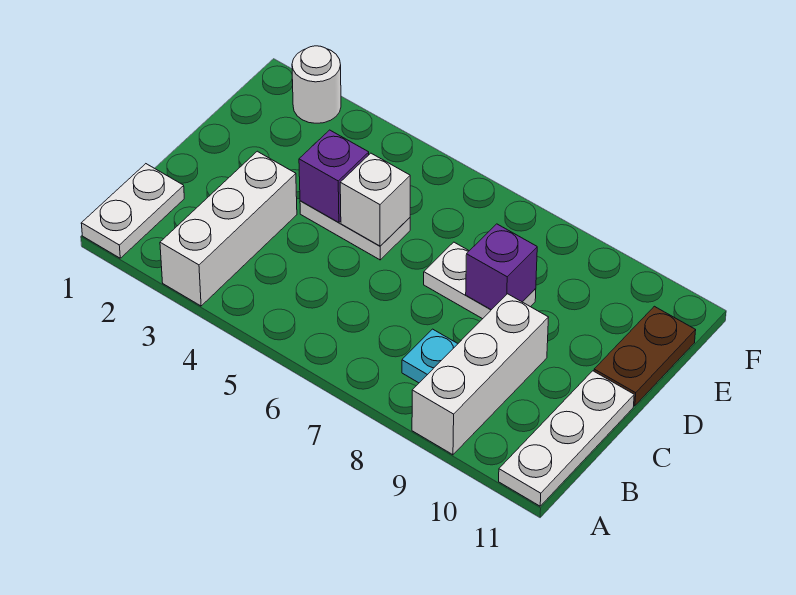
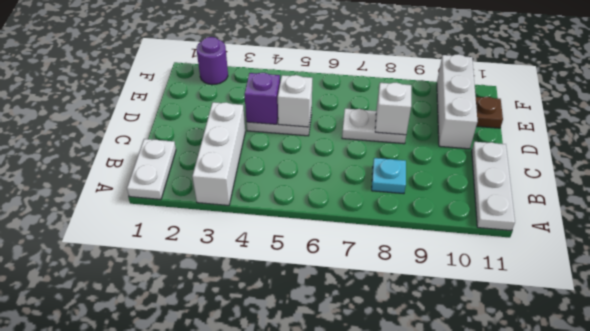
white brick A9:C9 level 1 -> white brick D10:F10 level 1
purple brick D8 level 2 -> white brick D8 level 2
brown plate D11:E11 level 1 -> brown plate E11 level 1
white round brick F2 level 1 -> purple round brick F2 level 1

